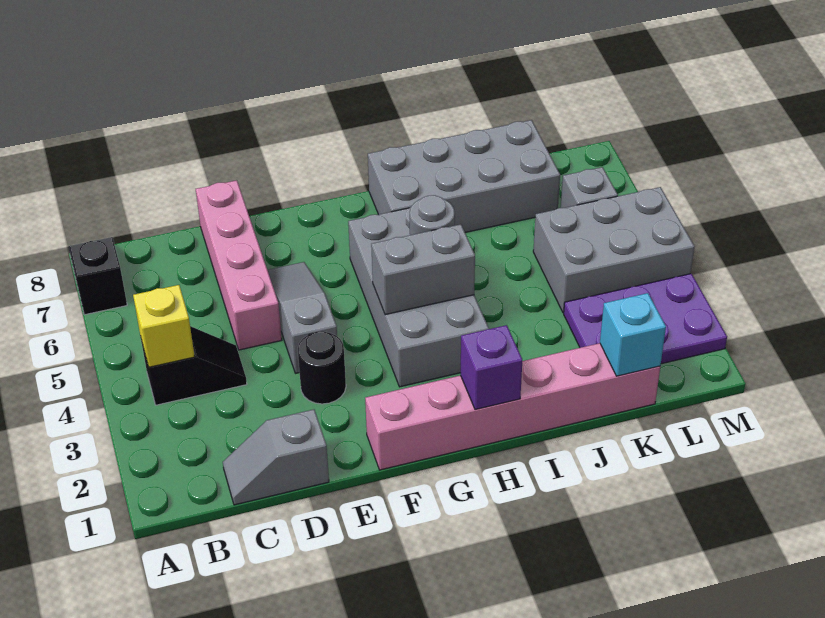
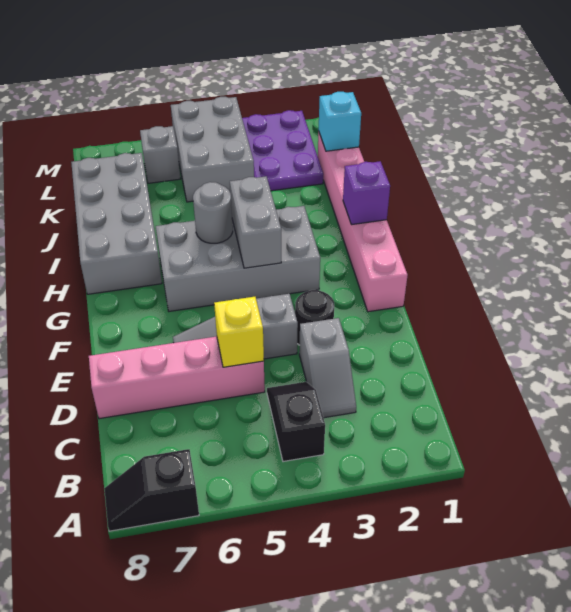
yellow brick B4 level 2 -> yellow brick D5 level 2
grey slope C1:D1 level 1 top D -> grey slope C3:D3 level 1 top D

